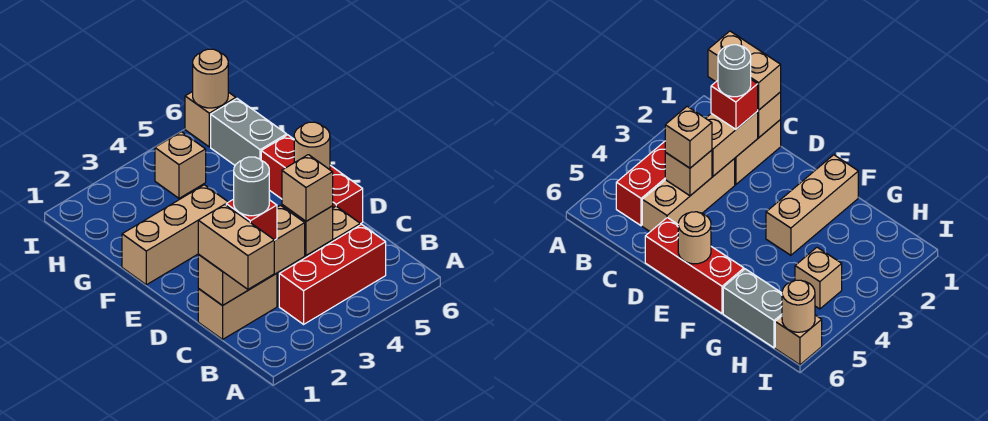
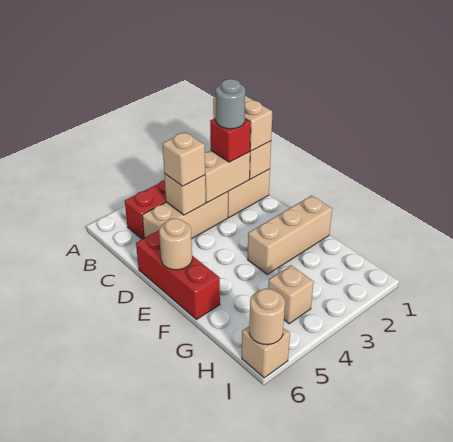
grey brick G6:H6 level 1 -> none

